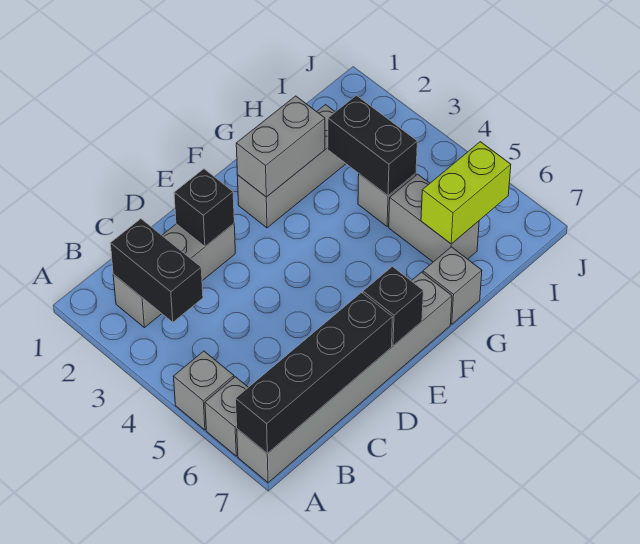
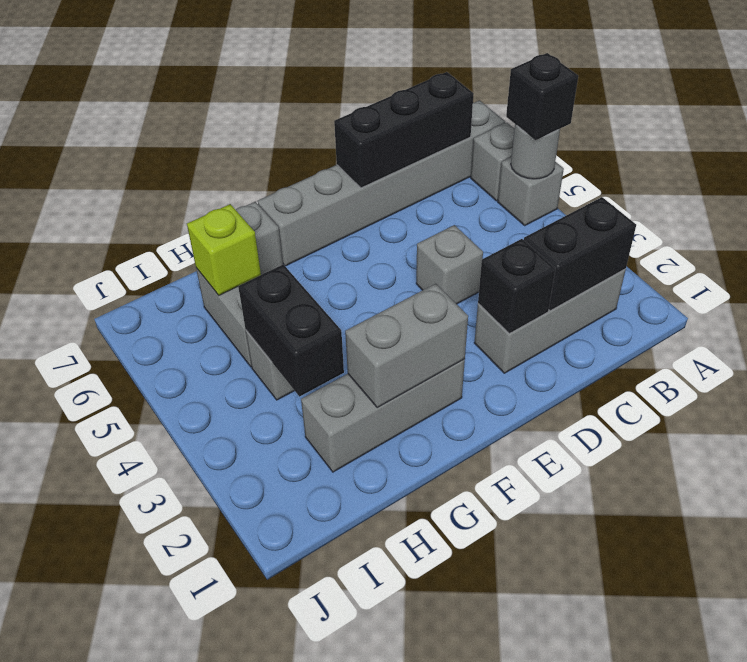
none -> grey round brick A5 level 2
black brick A7:D7 level 2 -> black brick B7:D7 level 2
black brick B2:B3 level 2 -> black brick B2:C2 level 2
none -> grey brick D4 level 1
black brick E7 level 2 -> black brick A5 level 3
lime brick H6:I6 level 2 -> lime brick H6 level 2

